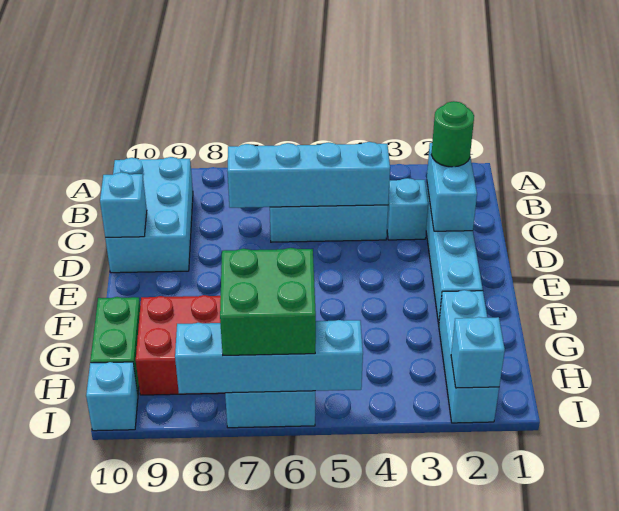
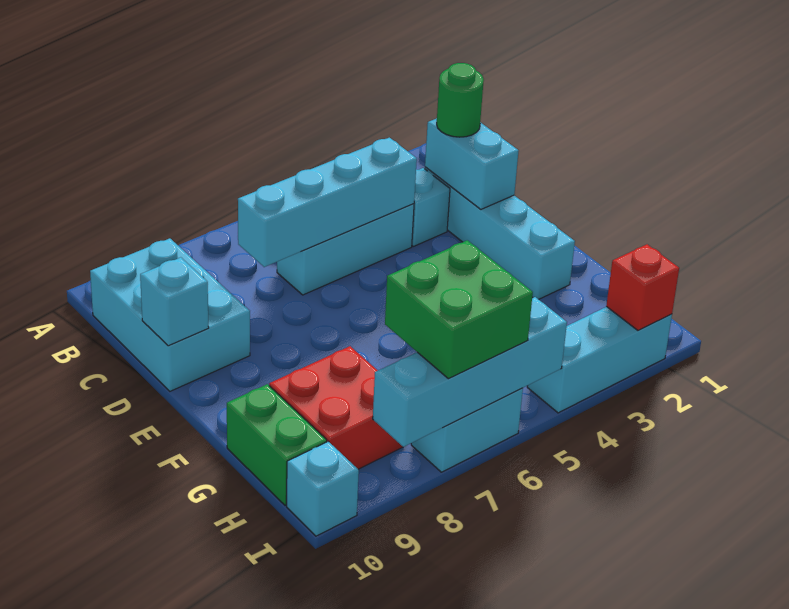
cyan brick G2:I2 level 1 -> cyan brick I2:I4 level 1
cyan brick I2 level 2 -> red brick I2 level 2

